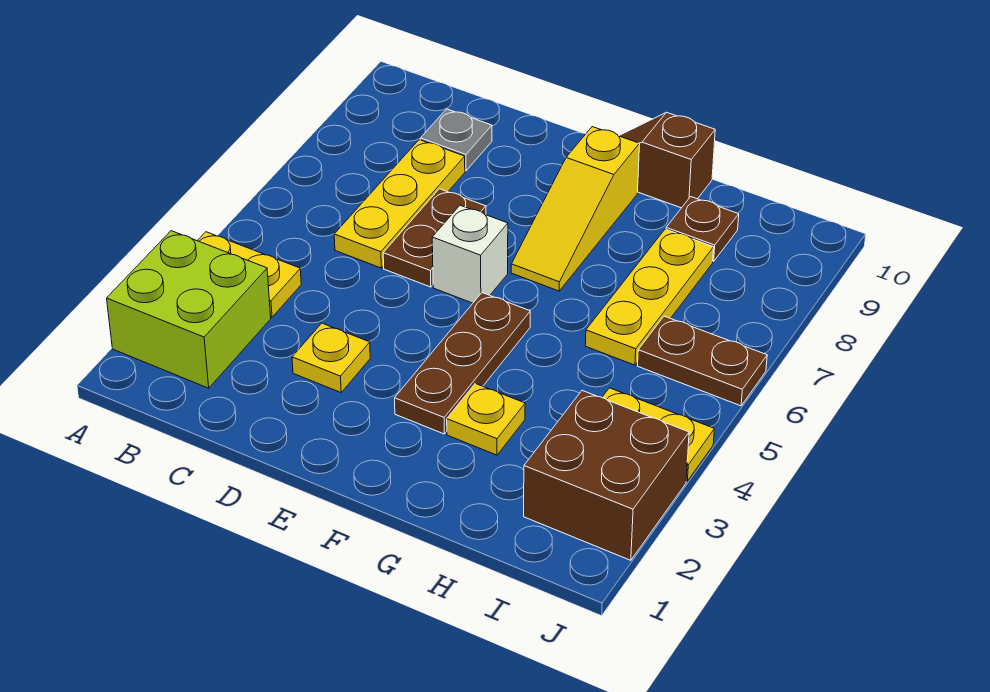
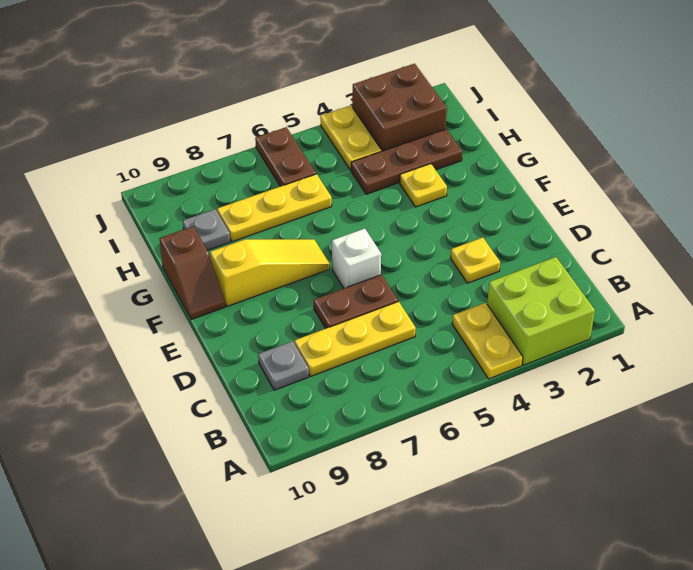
brown plate F3:F5 level 1 -> brown plate H2:H4 level 1
brown plate H9 level 1 -> grey plate H9 level 1

